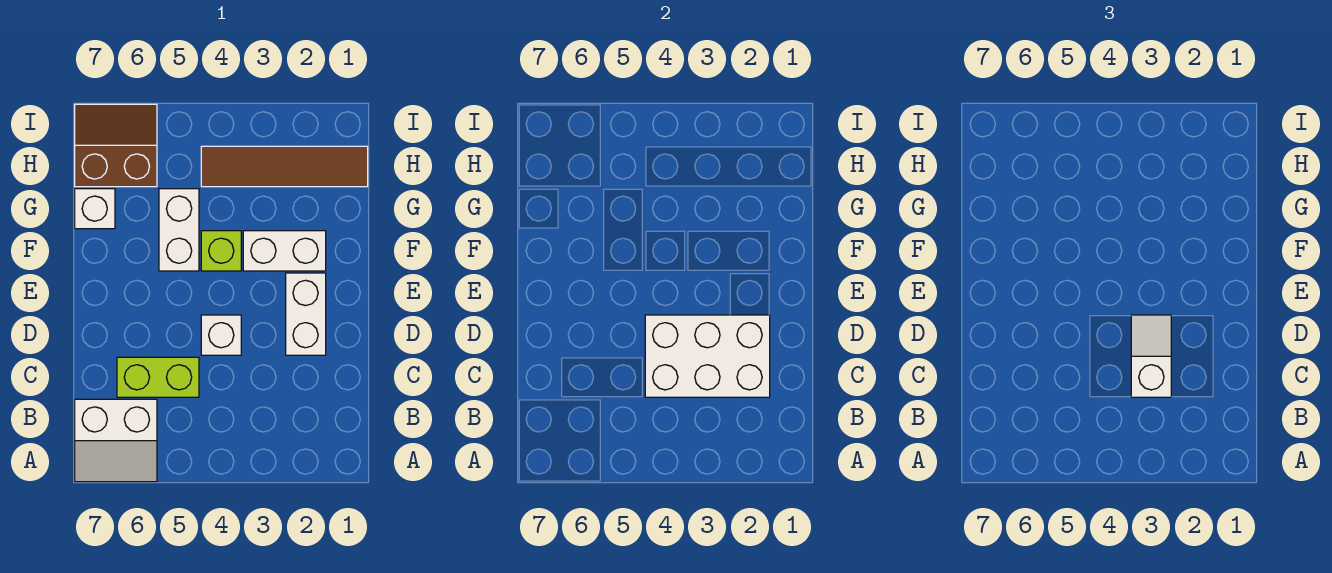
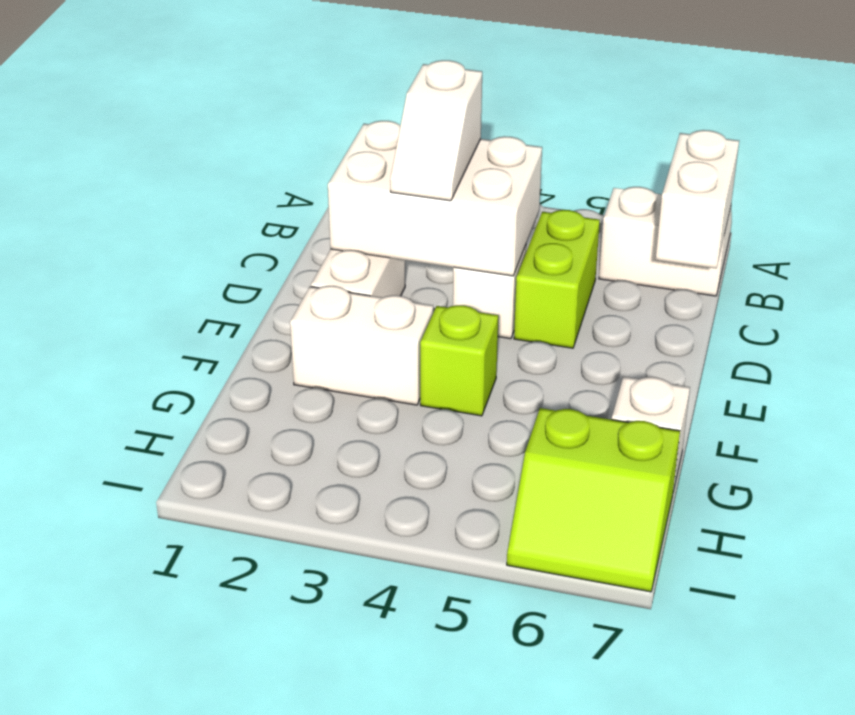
lime brick C5:C6 level 1 -> lime brick C5:D5 level 1
white brick F5:G5 level 1 -> white brick B7:C7 level 2
brown tile H1:H4 level 1 -> none
brown slope H6:I7 level 1 top H -> lime slope H6:I7 level 1 top H

